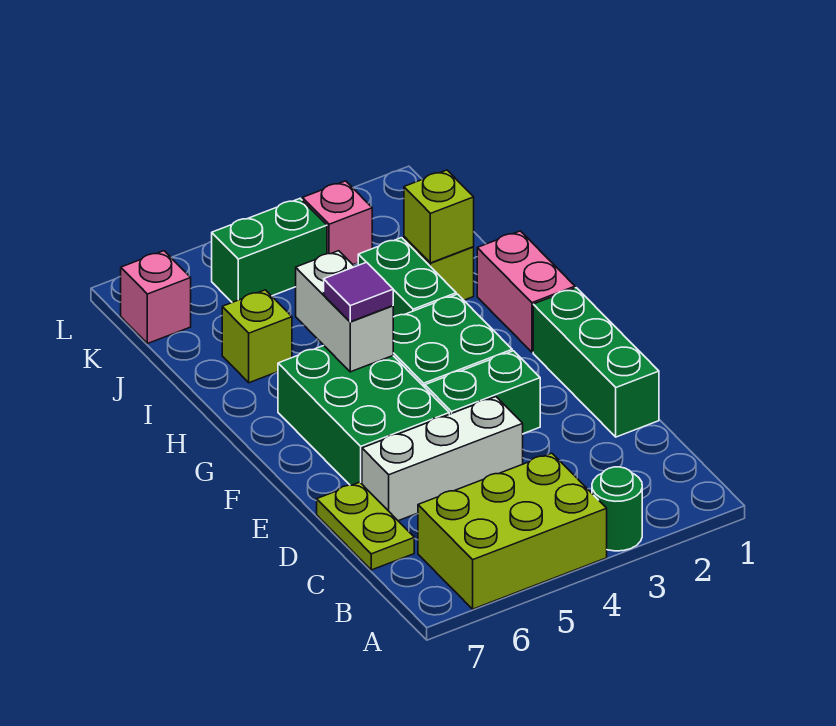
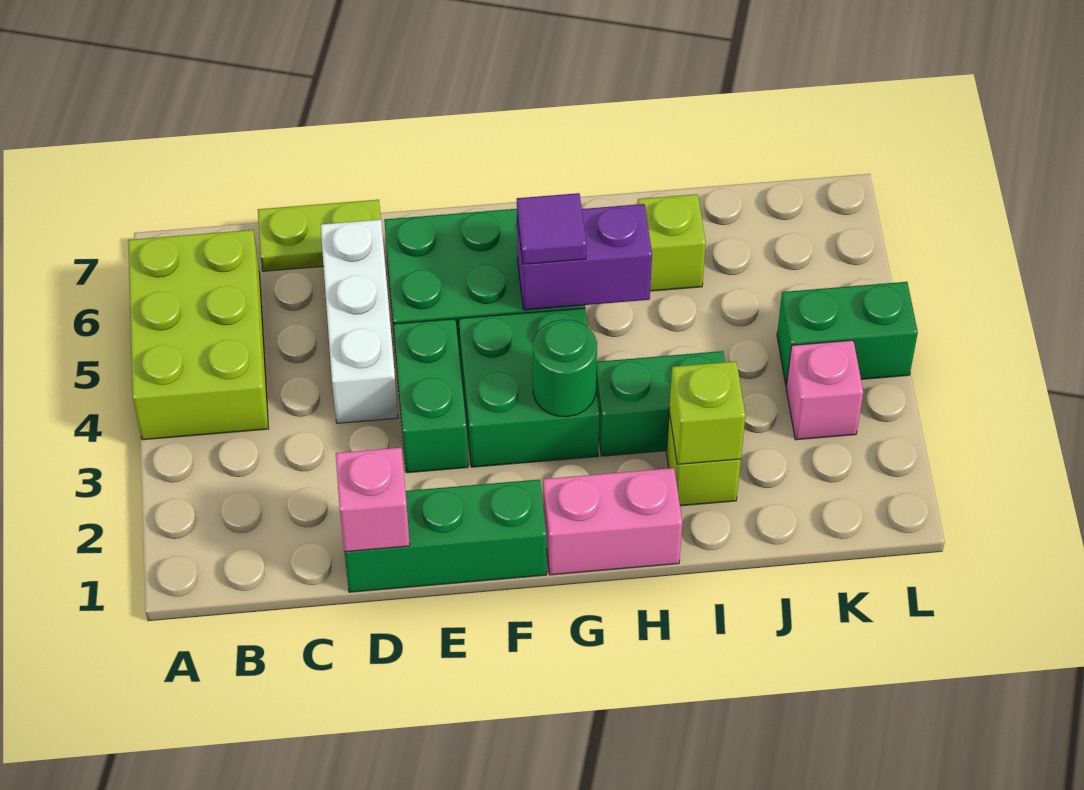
green round brick A3 level 1 -> green round brick G3 level 2
white brick G5:H5 level 2 -> purple brick G5:H5 level 2
green brick K4:K5 level 1 -> green brick K4:L4 level 1
pink brick K7 level 1 -> pink brick D1 level 2

